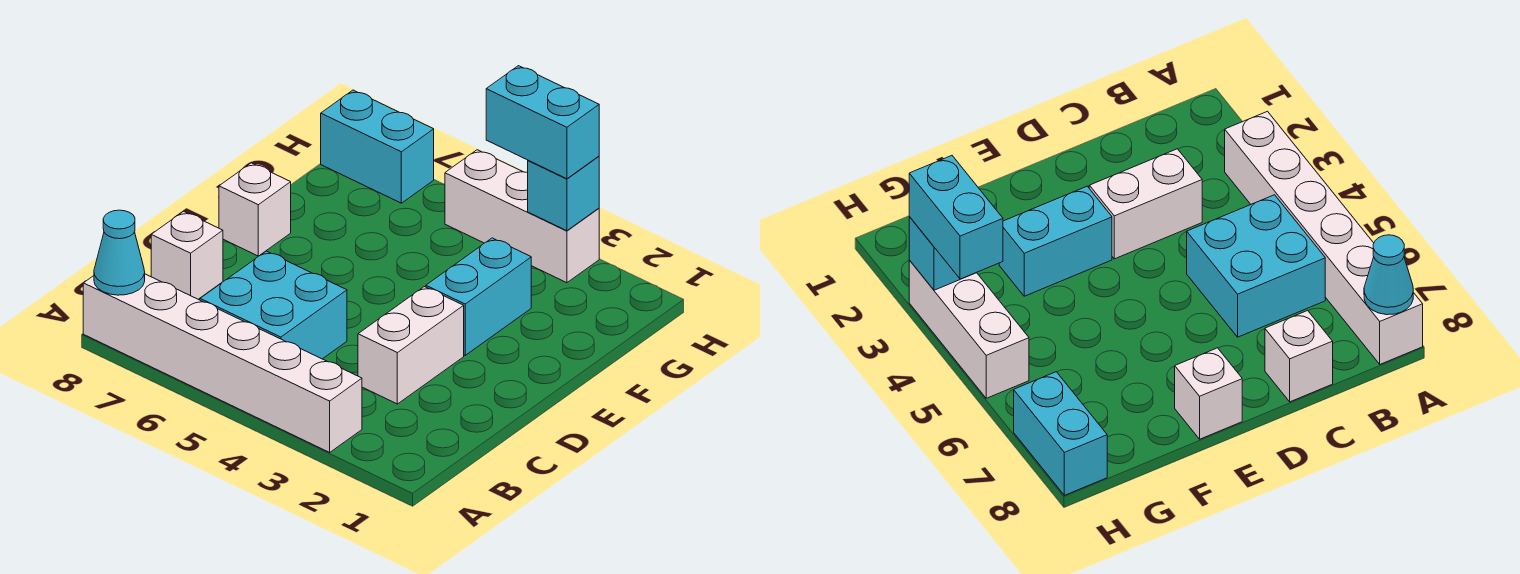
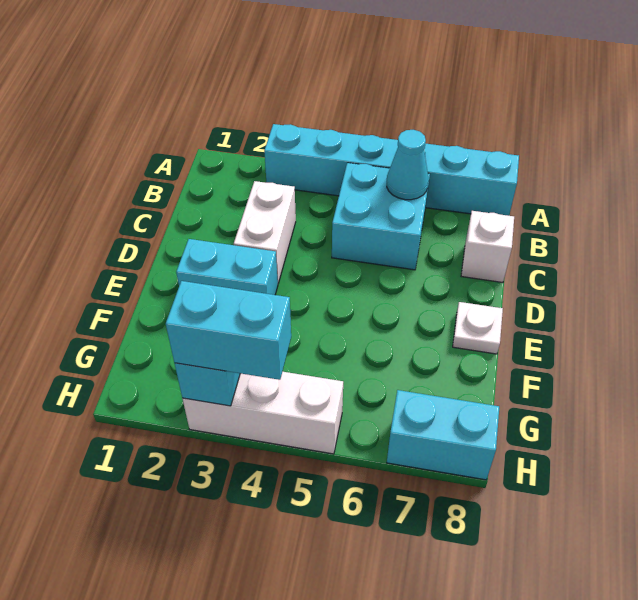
white brick A3:A8 level 1 -> cyan brick A3:A8 level 1
cyan cone A8 level 2 -> cyan cone B6 level 2
cyan brick E3:F3 level 1 -> cyan brick E2:E3 level 1
white brick E8 level 1 -> white plate E8 level 1

